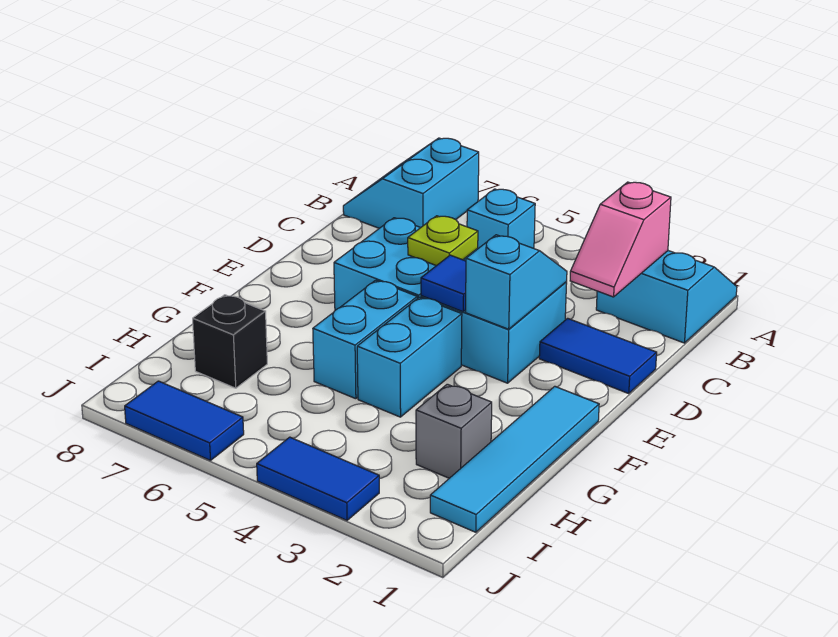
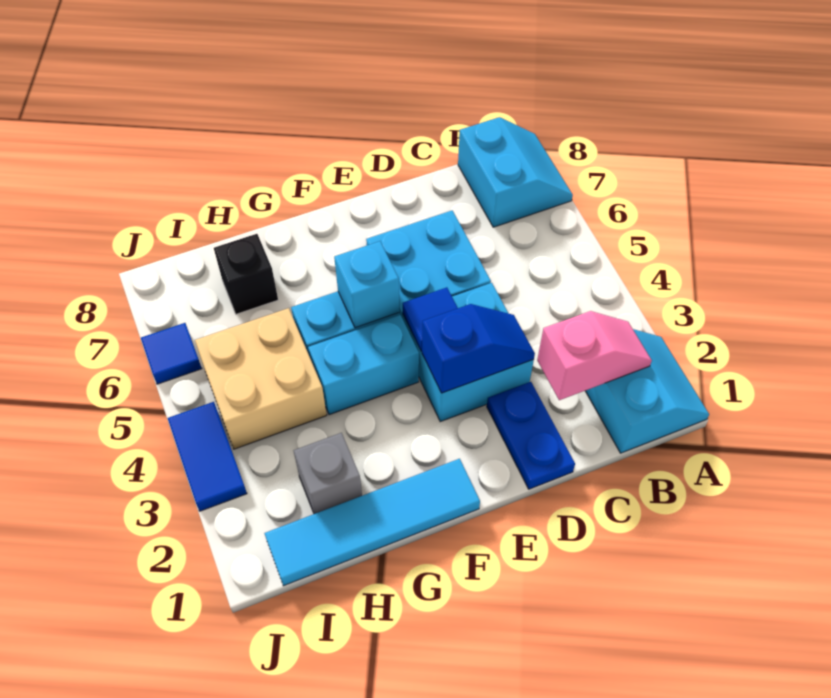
cyan slope A7:B8 level 1 top 7 -> cyan slope A7:B8 level 1 top B
pink slope B2:C2 level 2 top B -> pink slope B2:C2 level 2 top C
cyan brick B5 level 1 -> cyan brick F5 level 2
blue tile D1:D2 level 1 -> blue plate D1:D2 level 1
cyan slope D3:E3 level 2 top E -> blue slope D3:E3 level 2 top E
lime plate D5 level 2 -> none
none -> tan brick H4:I5 level 1
blue tile J6:J7 level 1 -> blue tile J6 level 1

